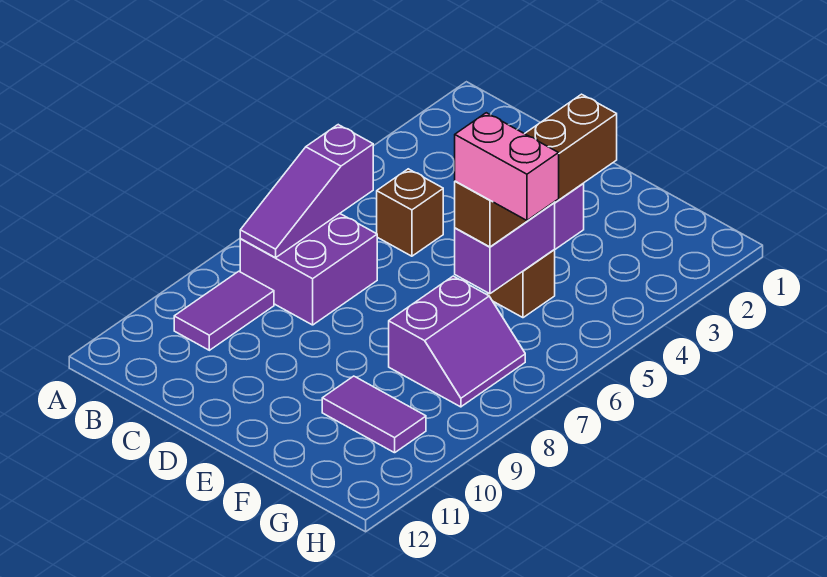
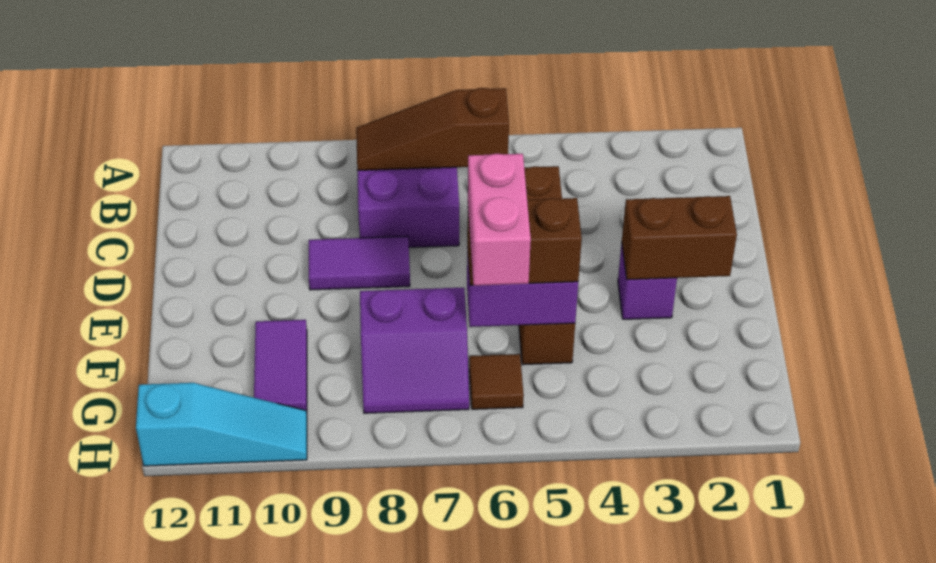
purple slope B6:B8 level 2 top 6 -> brown slope B6:B8 level 2 top 6
purple tile B9:B10 level 1 -> purple tile D8:D9 level 1
none -> brown tile G6 level 1
none -> cyan slope H10:H12 level 1 top 12

